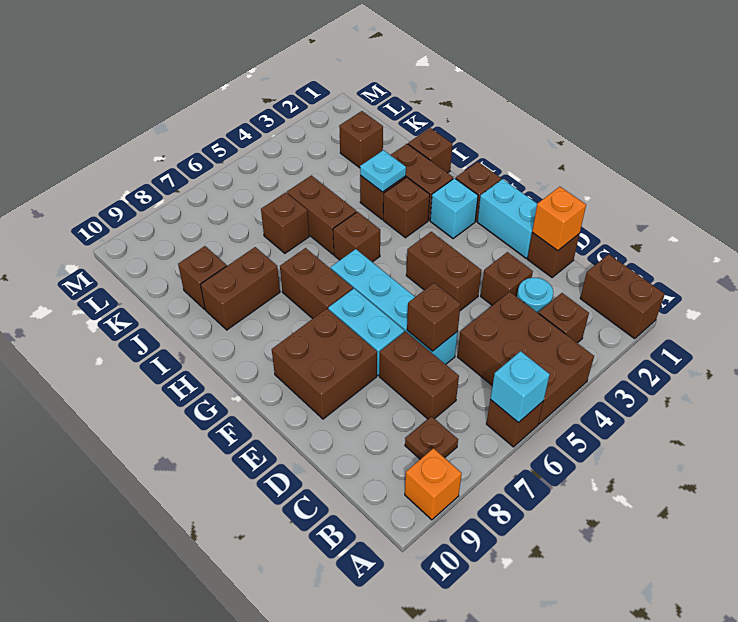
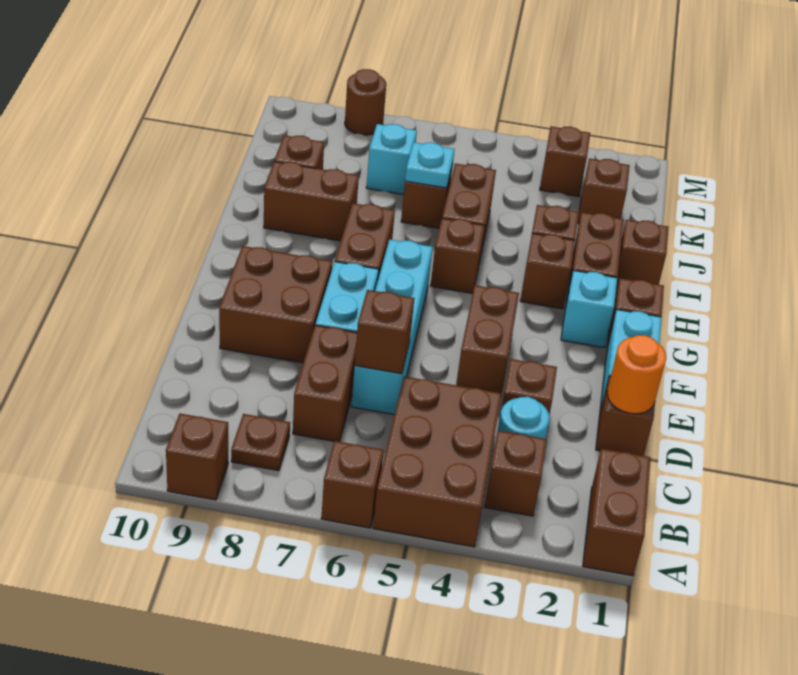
cyan brick A6 level 2 -> cyan brick K7 level 1
orange brick A9 level 1 -> brown brick A9 level 1
orange brick D1 level 2 -> orange round brick D1 level 2
cyan plate I3 level 2 -> cyan plate J6 level 2
none -> brown brick L3 level 1
none -> brown round brick M8 level 1

